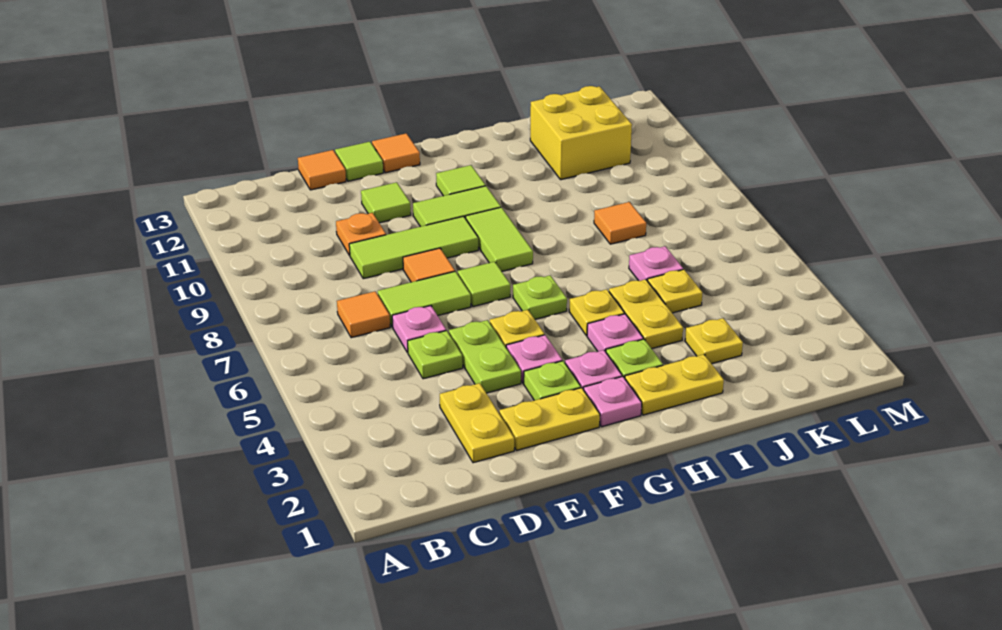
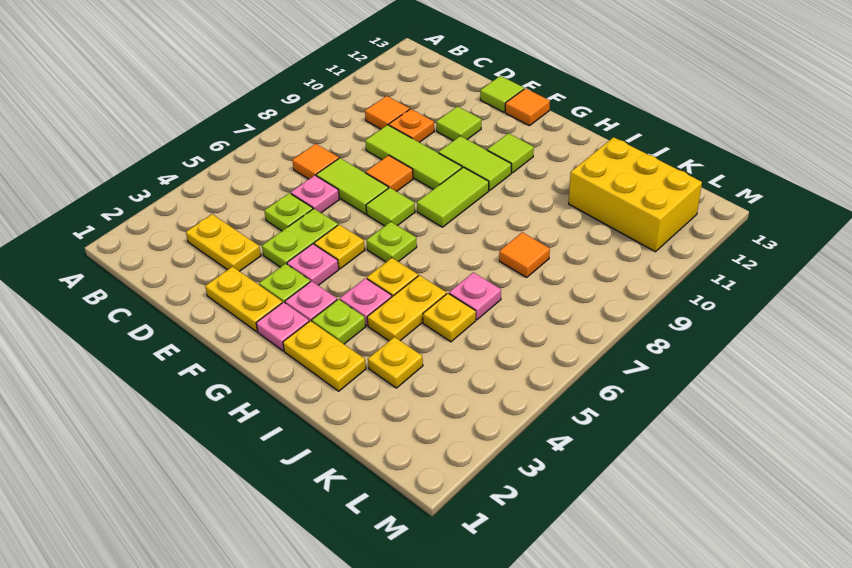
yellow plate D2:D3 level 1 -> yellow plate C3:D3 level 1
orange tile D13 level 1 -> orange tile C10 level 1
yellow brick J11:K12 level 1 -> yellow brick J11:L12 level 1

